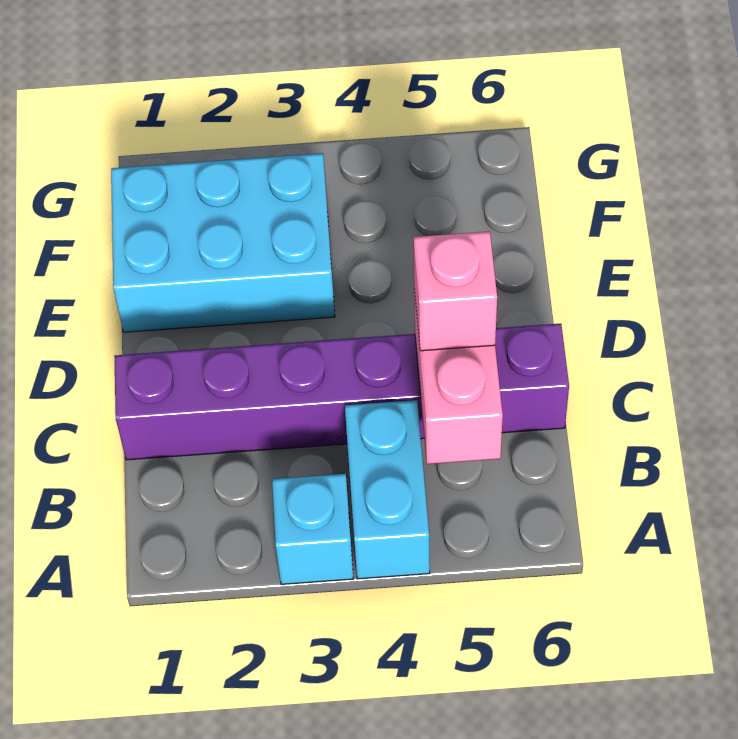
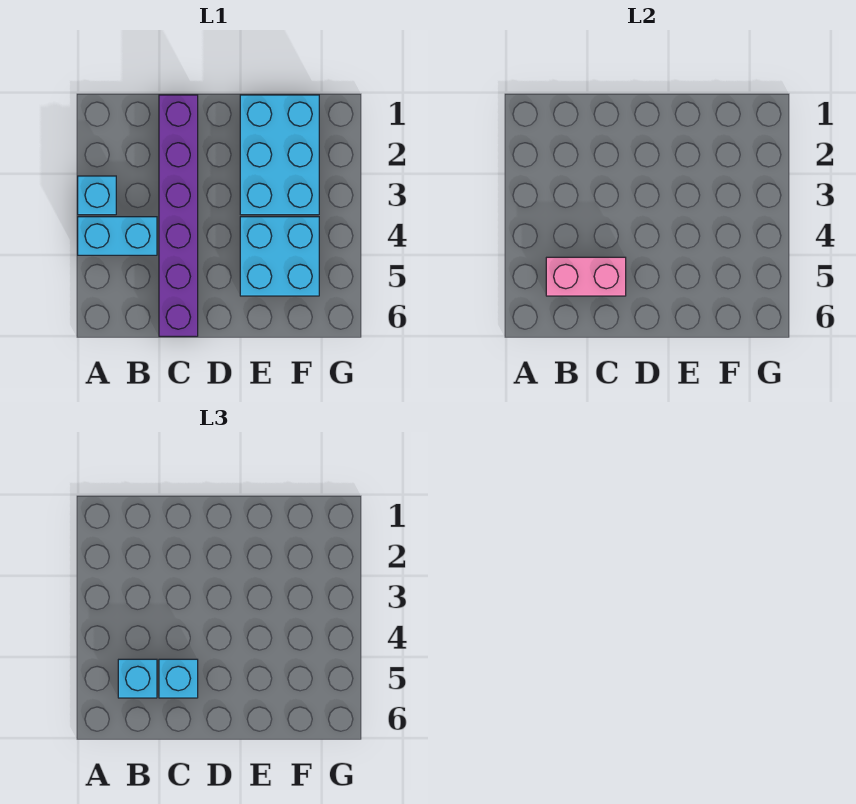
none -> cyan brick B5 level 3
pink brick C5 level 3 -> cyan brick C5 level 3
none -> cyan brick E4:F5 level 1

